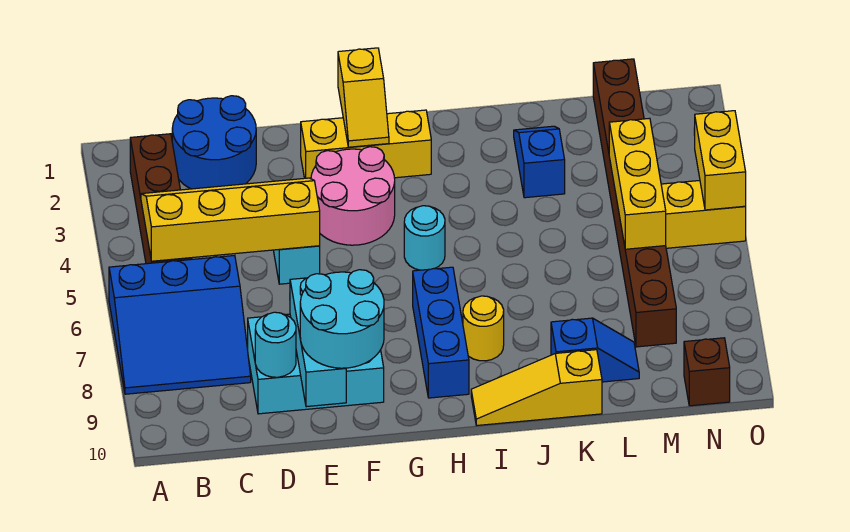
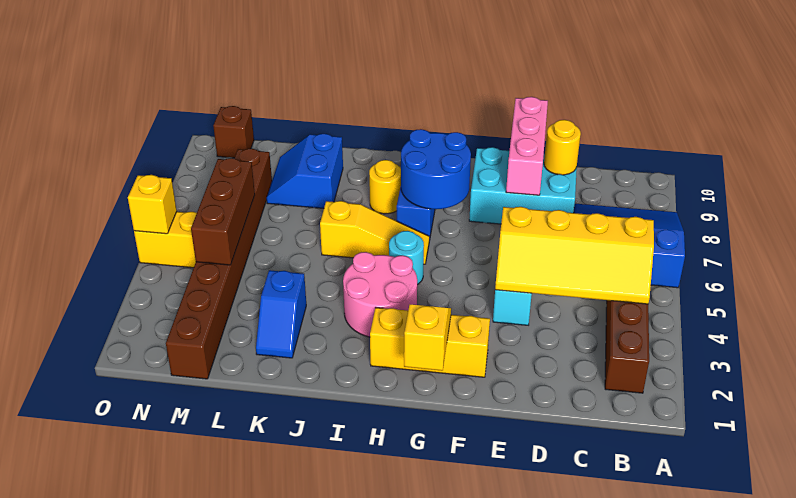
blue round brick C1:D2 level 1 -> blue round brick G7:H8 level 2
cyan round brick D9 level 2 -> yellow round brick D9 level 2
cyan brick E8:E10 level 2 -> pink brick E8:E10 level 2
cyan round brick E9:F10 level 3 -> none
pink round brick F3:G4 level 1 -> pink round brick H3:I4 level 1
yellow slope I10:K10 level 1 top K -> yellow slope H6:J6 level 1 top J
blue slope K9:L9 level 1 top K -> blue slope K8:L9 level 1 top K
yellow brick M4:M6 level 2 -> brown brick M4:M6 level 2
yellow brick O4:O5 level 2 -> yellow brick O5 level 2

